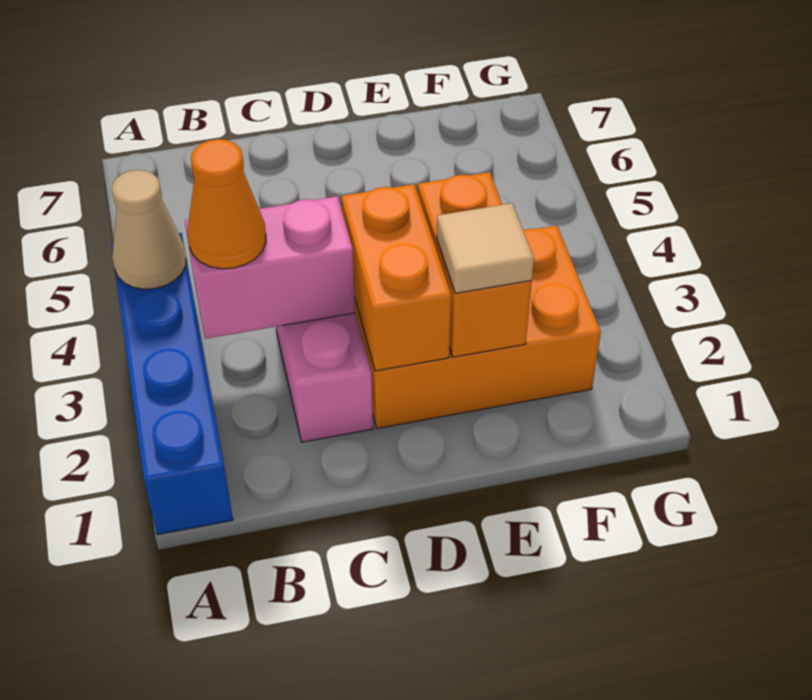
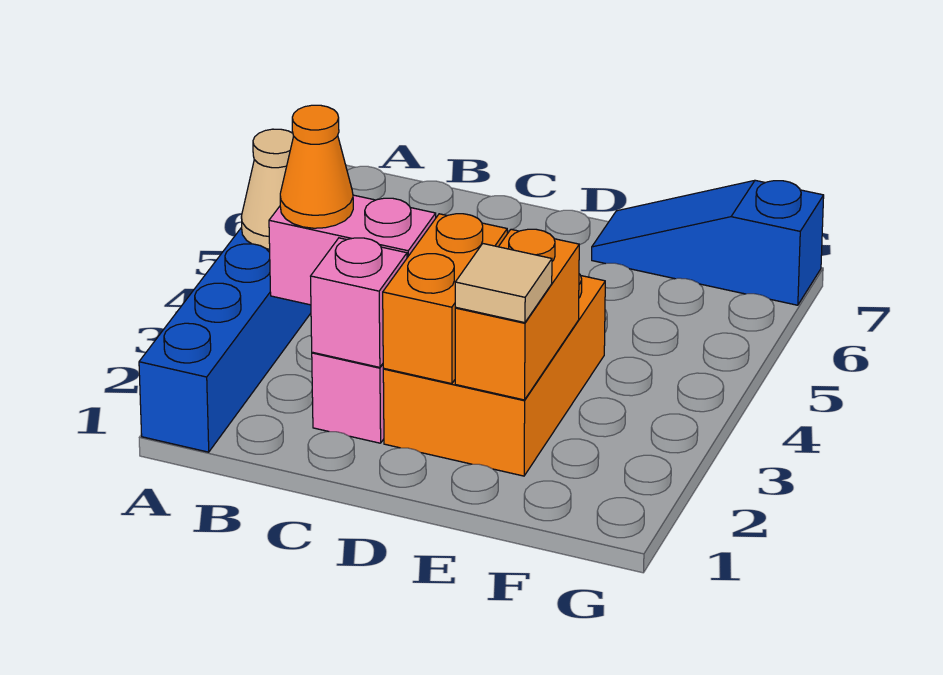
none -> pink brick C2 level 2
orange brick D2:F3 level 1 -> orange brick D2:E4 level 1
none -> blue slope E7:G7 level 1 top G

